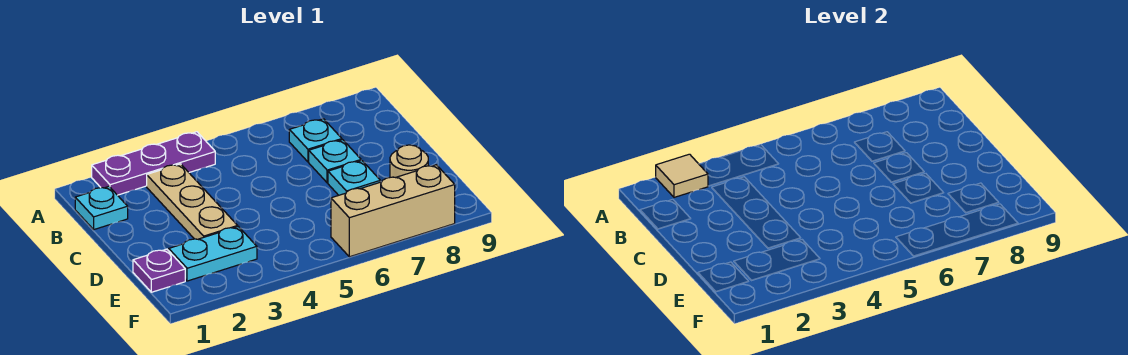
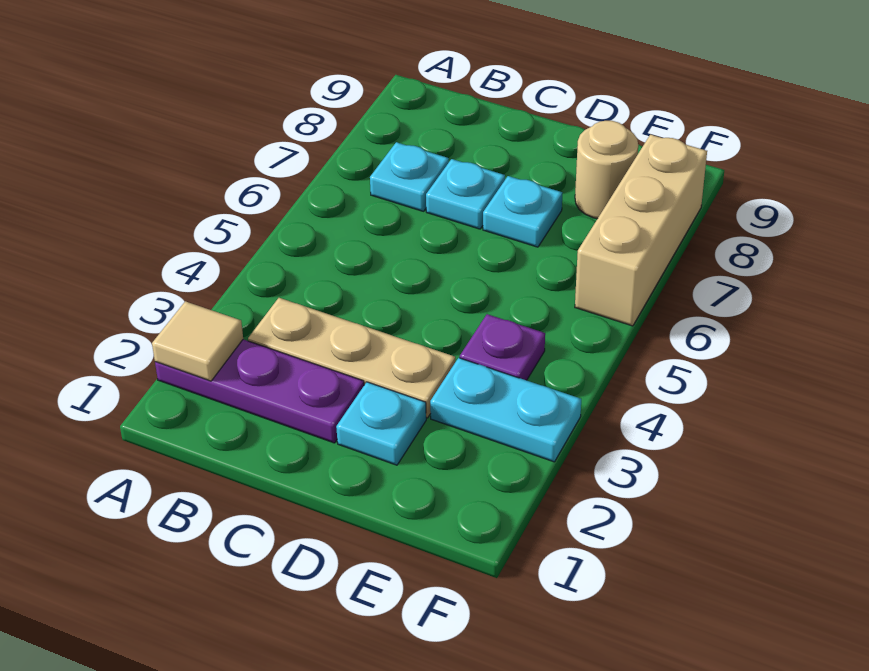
purple plate A2:A4 level 1 -> purple plate A2:C2 level 1
cyan plate B1 level 1 -> cyan plate D2 level 1
purple plate E1 level 1 -> purple plate E4 level 1
cyan plate E2:E3 level 1 -> cyan plate E3:F3 level 1

